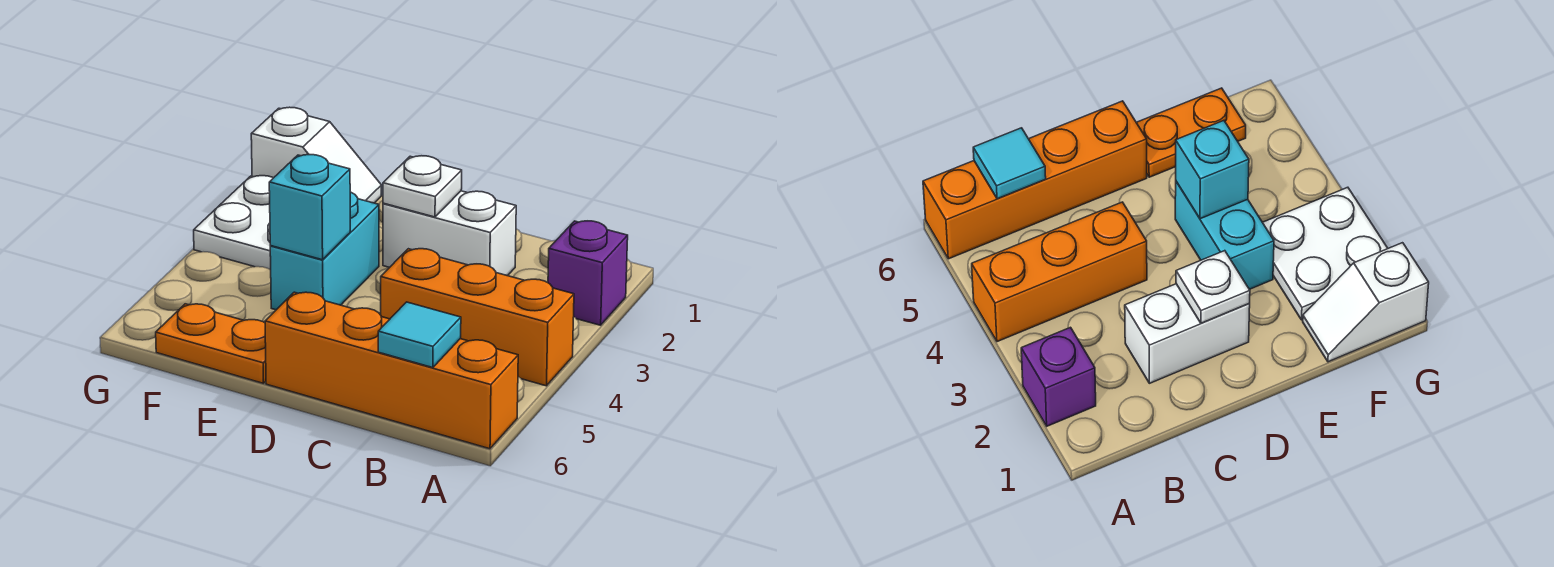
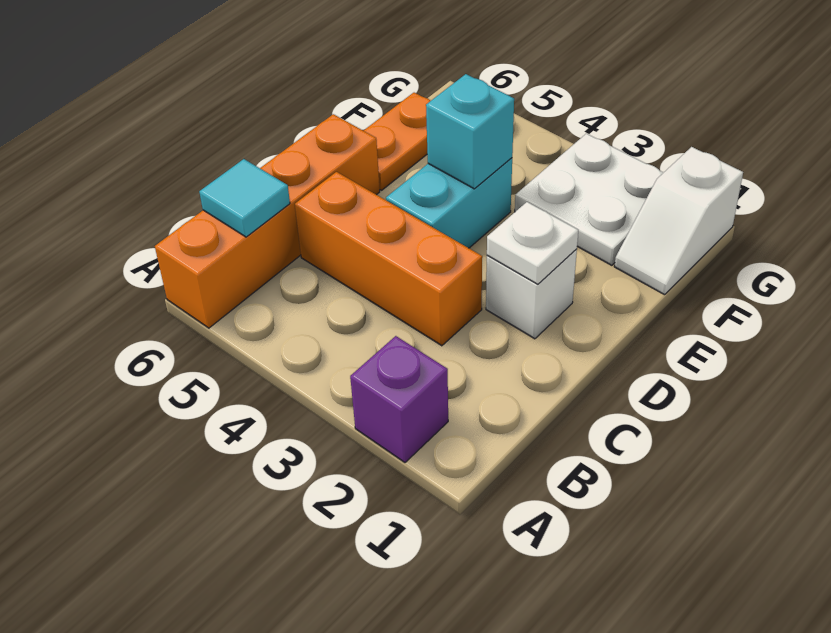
orange brick A4:C4 level 1 -> orange brick C3:C5 level 1
white brick C2:D2 level 1 -> white brick D2 level 1
cyan brick E3:E4 level 1 -> cyan brick D4:E4 level 1

